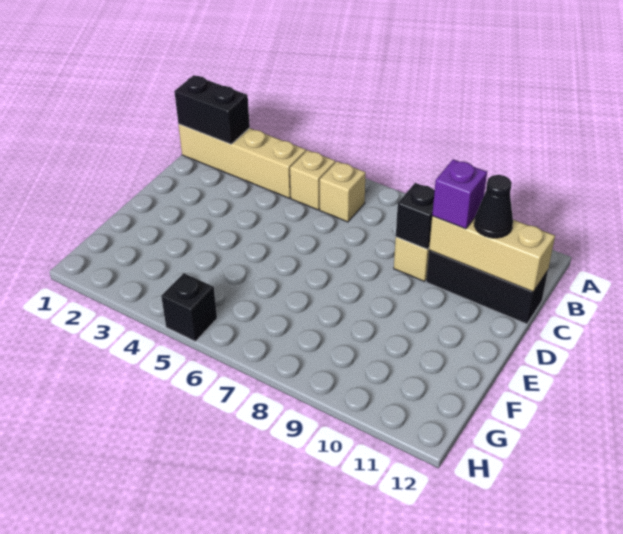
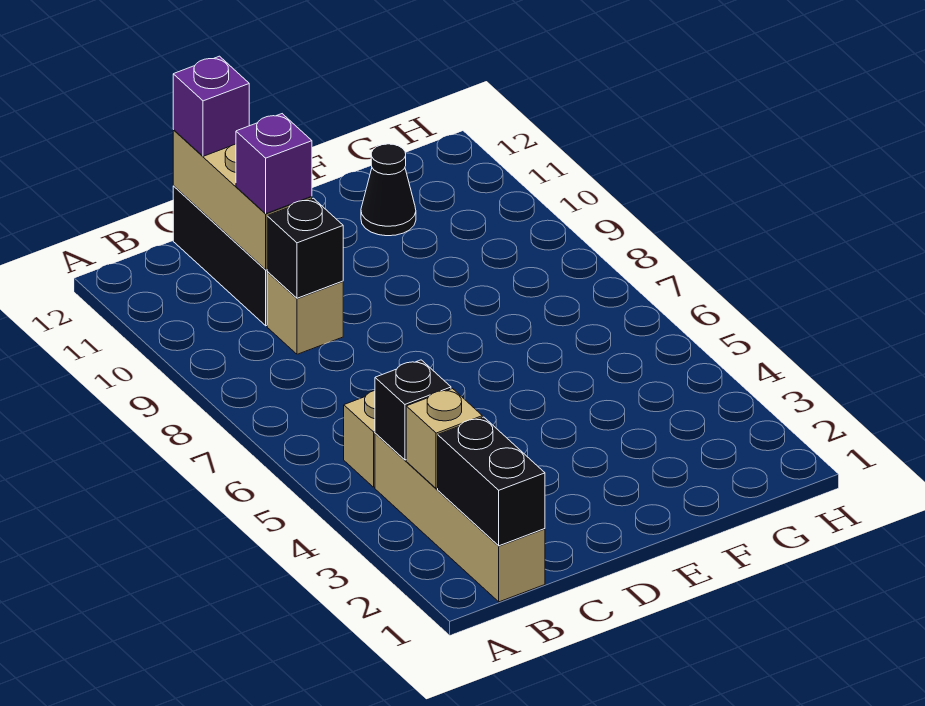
tan brick B6 level 1 -> tan brick B3 level 2
black cone C11 level 3 -> black cone F11 level 1
none -> purple brick C12 level 3
black brick H5 level 1 -> black brick B4 level 2

